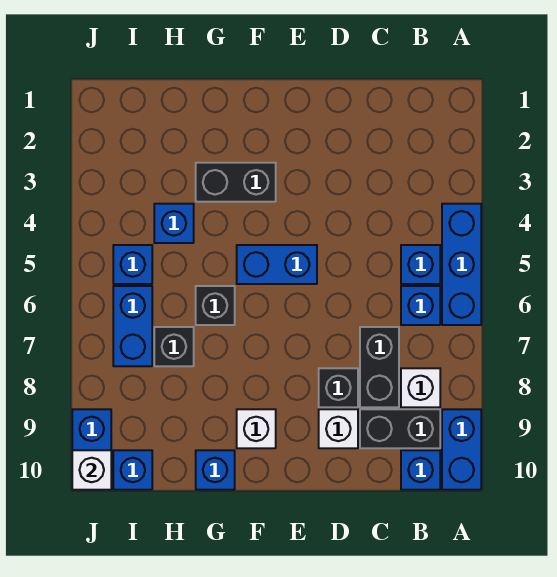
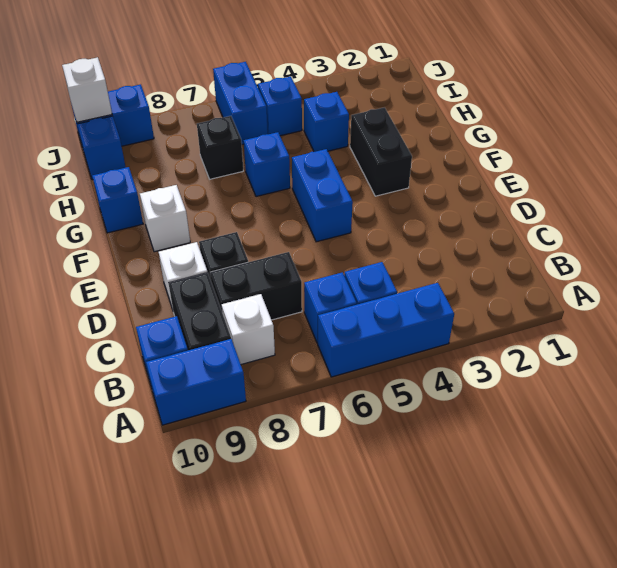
black brick G6 level 1 -> blue brick G6 level 1
blue brick I6:I7 level 1 -> blue brick I6:J6 level 1

